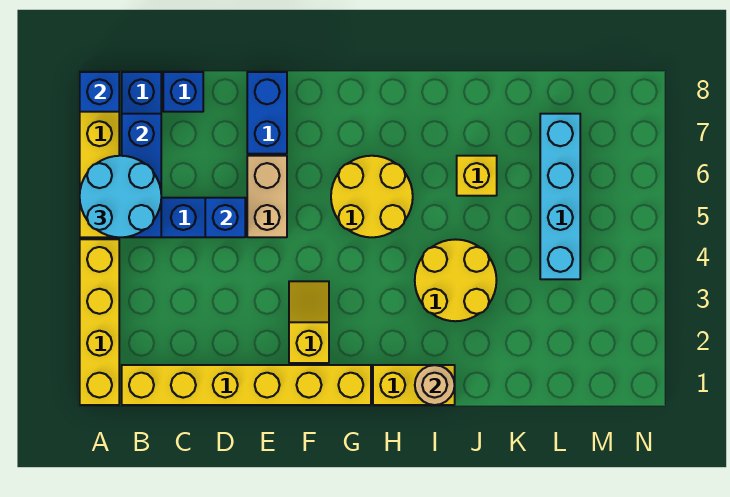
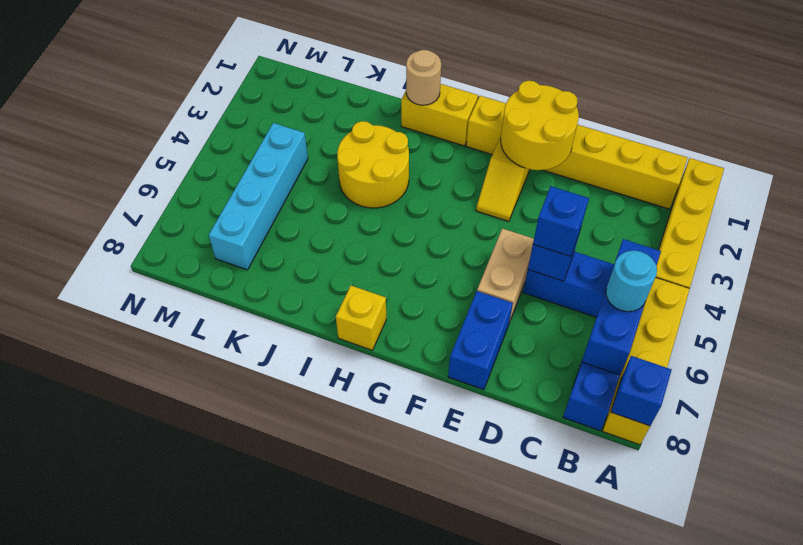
cyan round brick A5:B6 level 3 -> cyan round brick B6 level 3
blue brick C8 level 1 -> blue brick D5 level 3
yellow round brick G5:H6 level 1 -> yellow round brick E1:F2 level 2
yellow brick J6 level 1 -> yellow brick H8 level 1

